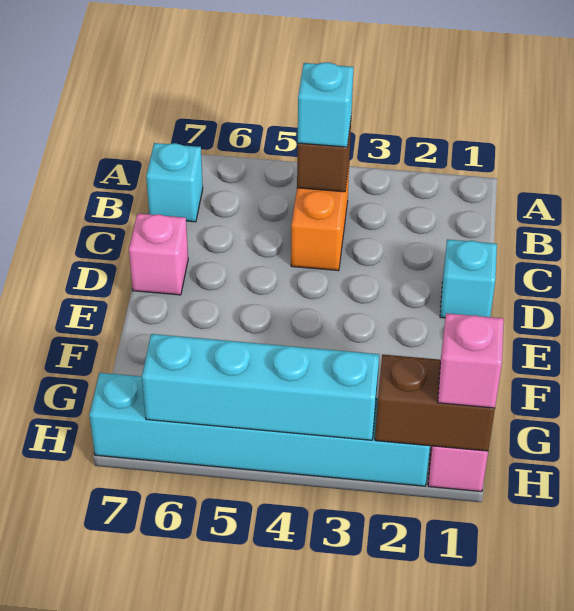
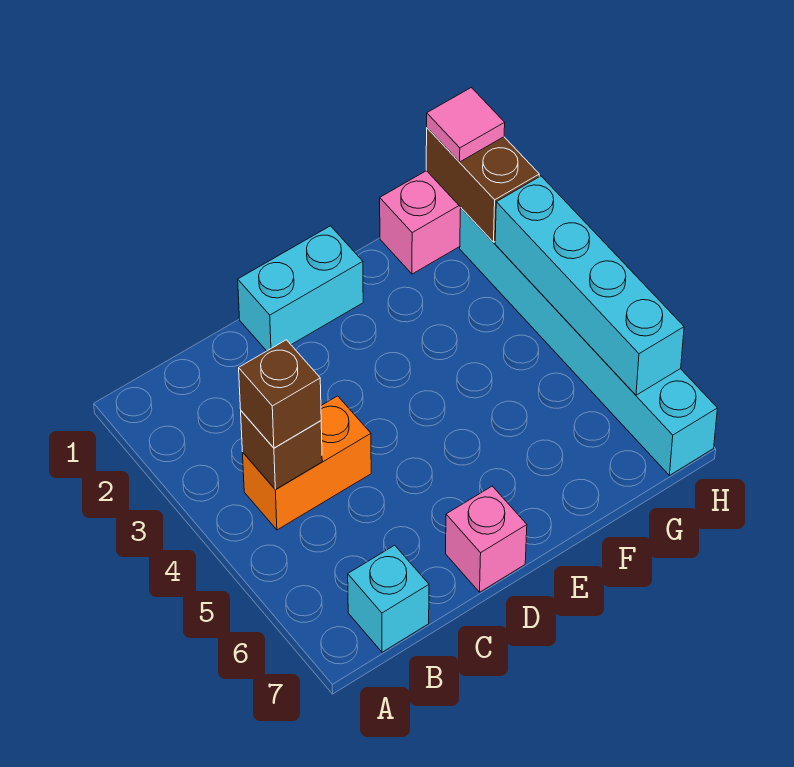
cyan brick B4 level 3 -> brown brick B4 level 3
cyan brick D1 level 1 -> cyan brick D1:E1 level 1
pink brick H1 level 3 -> pink tile H1 level 3

